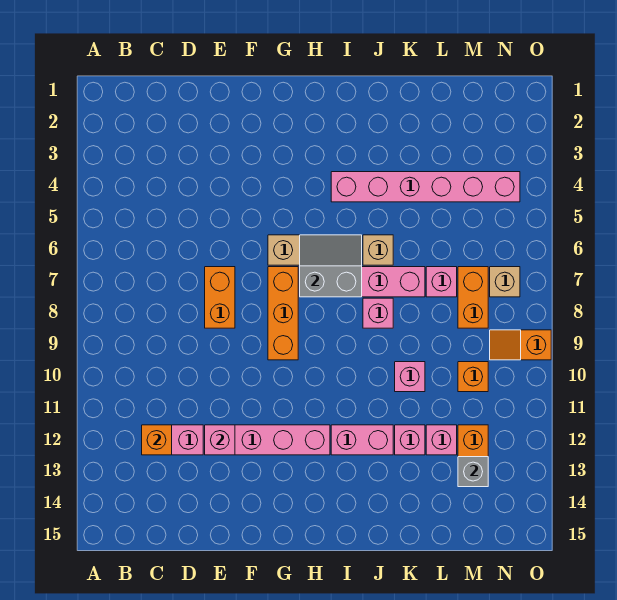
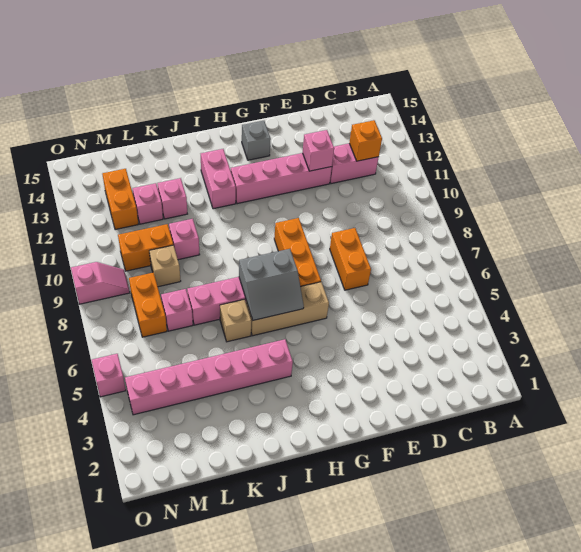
pink brick I12:J12 level 1 -> pink brick I12:I13 level 1
pink brick J8 level 1 -> pink brick O5 level 1
orange brick M10 level 1 -> orange brick L10:M10 level 1
grey brick M13 level 2 -> grey brick G14 level 1
tan brick N7 level 1 -> tan brick L9 level 1
orange slope N9:O9 level 1 top O -> pink slope N9:O9 level 1 top O

